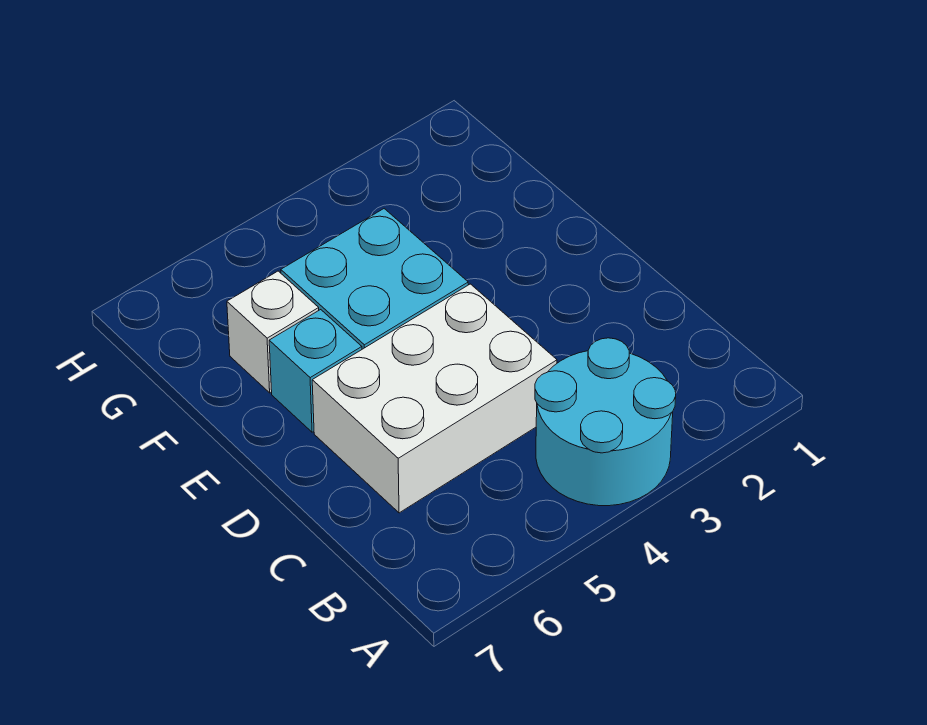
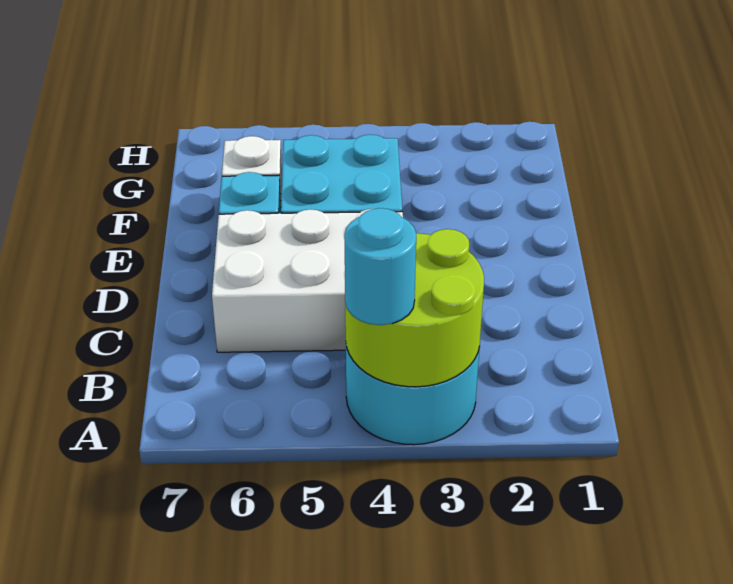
none -> lime round brick A3:B4 level 2
none -> cyan round brick A4 level 3

